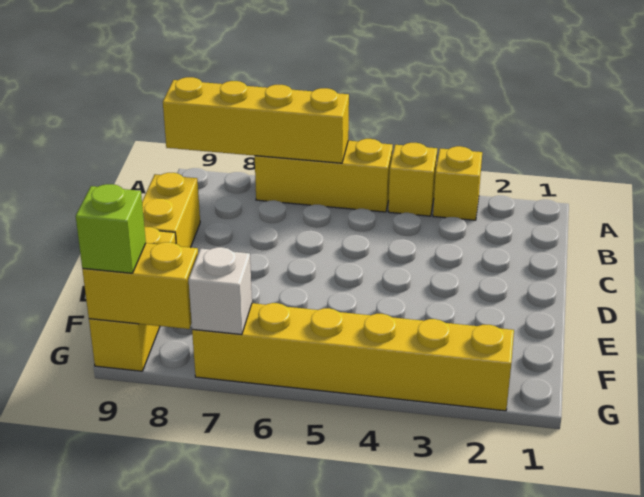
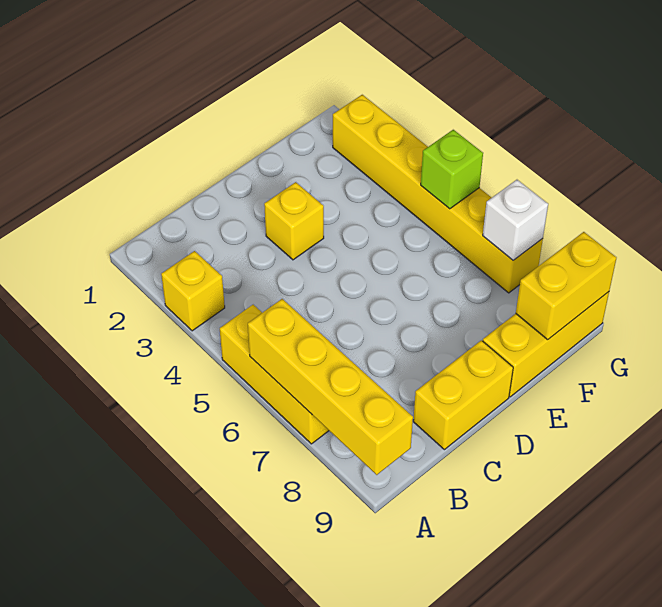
yellow brick A4 level 1 -> yellow brick D3 level 1
yellow brick G8:G9 level 2 -> yellow brick F9:G9 level 2
lime brick G9 level 3 -> lime brick G5 level 2

